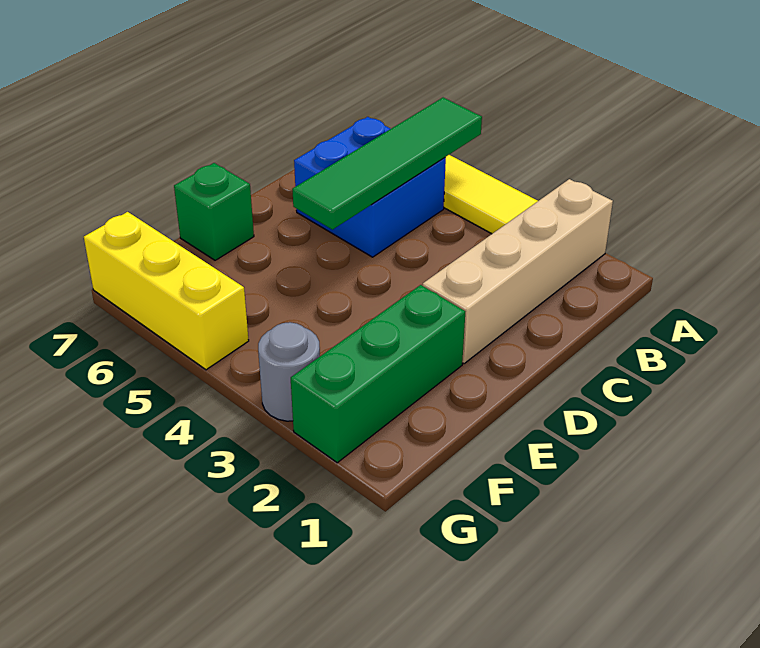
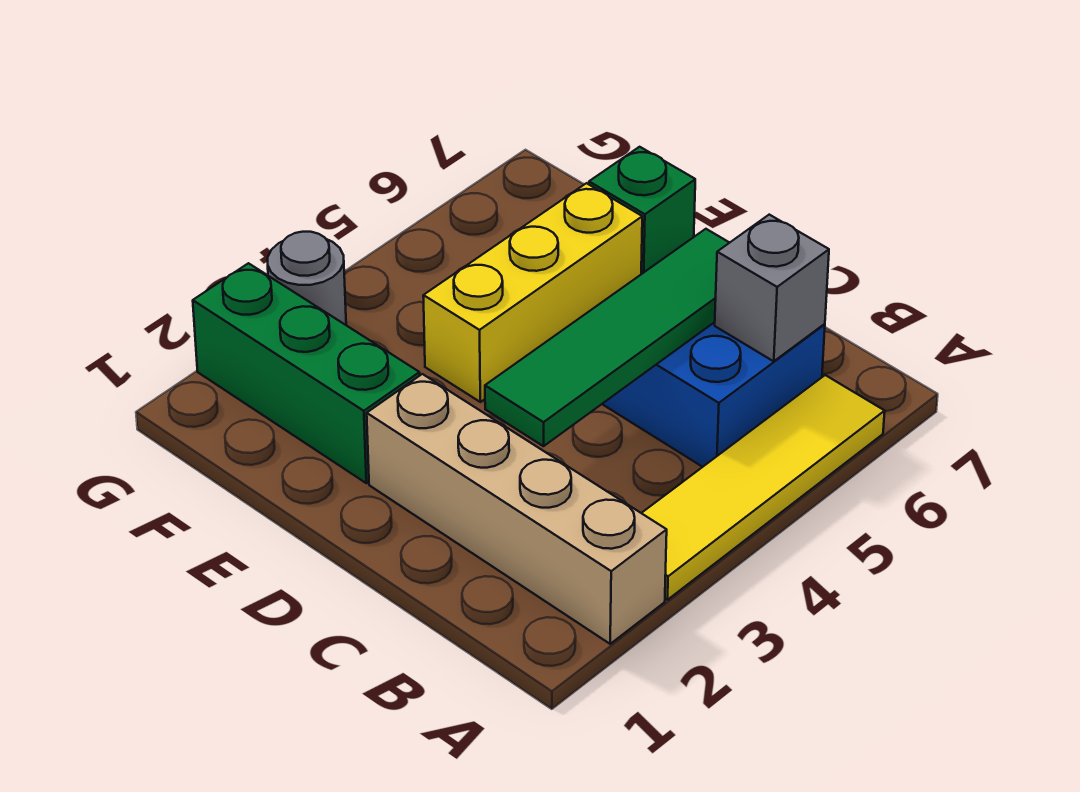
green tile A5:D5 level 2 -> green tile C3:C6 level 2
none -> grey brick B6 level 2
yellow brick G5:G7 level 1 -> yellow brick E4:E6 level 1

